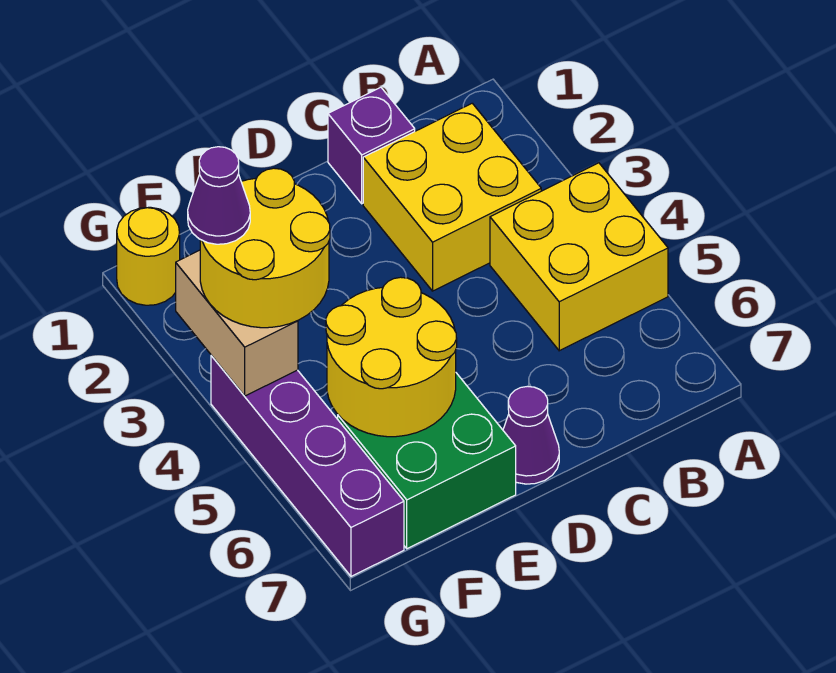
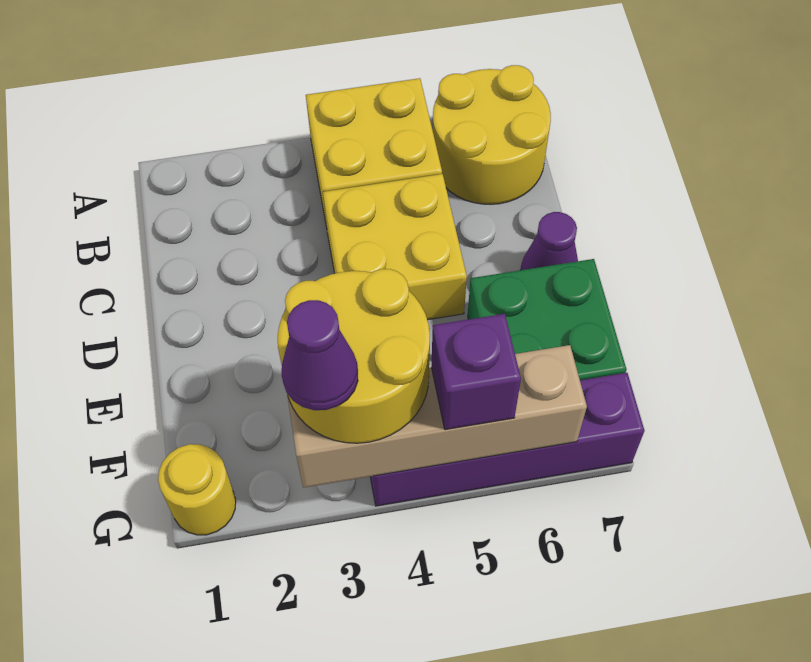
yellow brick B2:C3 level 1 -> yellow brick C4:D5 level 1
purple brick C1 level 1 -> purple brick G5 level 3
yellow round brick E5:F6 level 2 -> yellow round brick A6:B7 level 1
tan brick G3:G4 level 2 -> tan brick G3:G6 level 2

